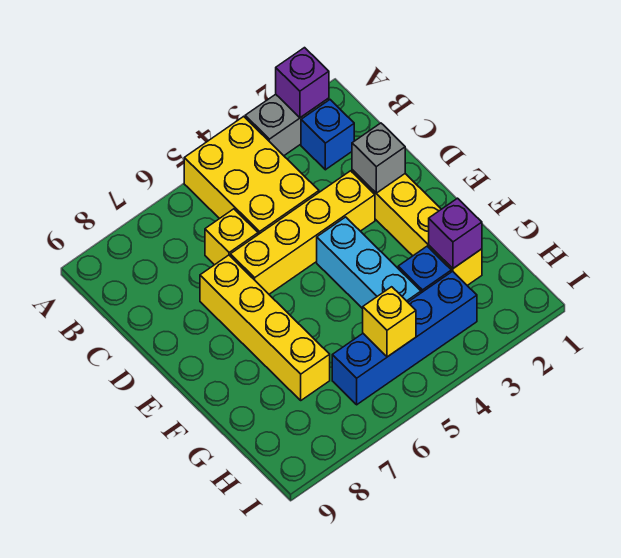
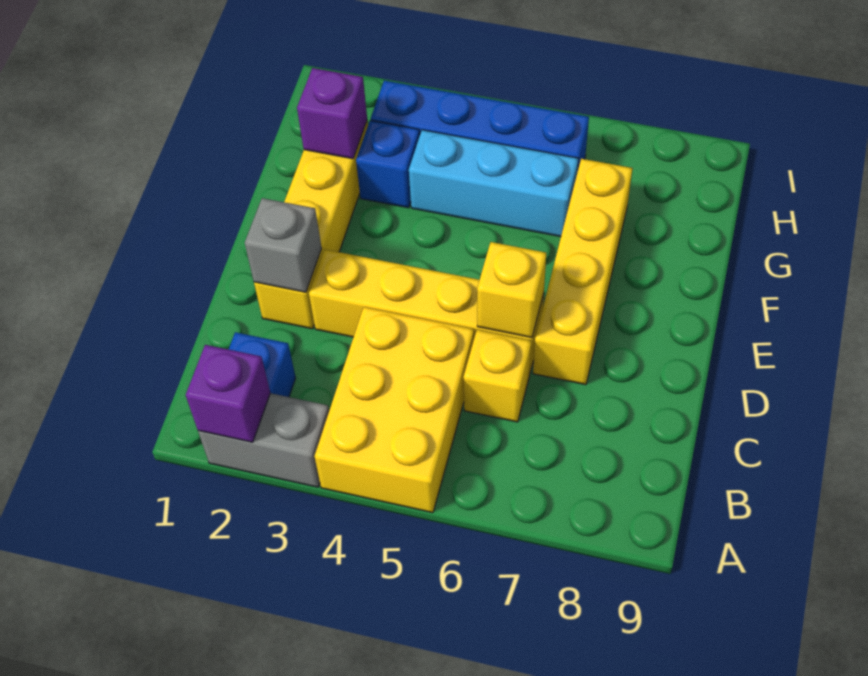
cyan brick E4:G4 level 1 -> cyan brick G4:G6 level 1
yellow brick H5 level 2 -> yellow brick D6 level 2

